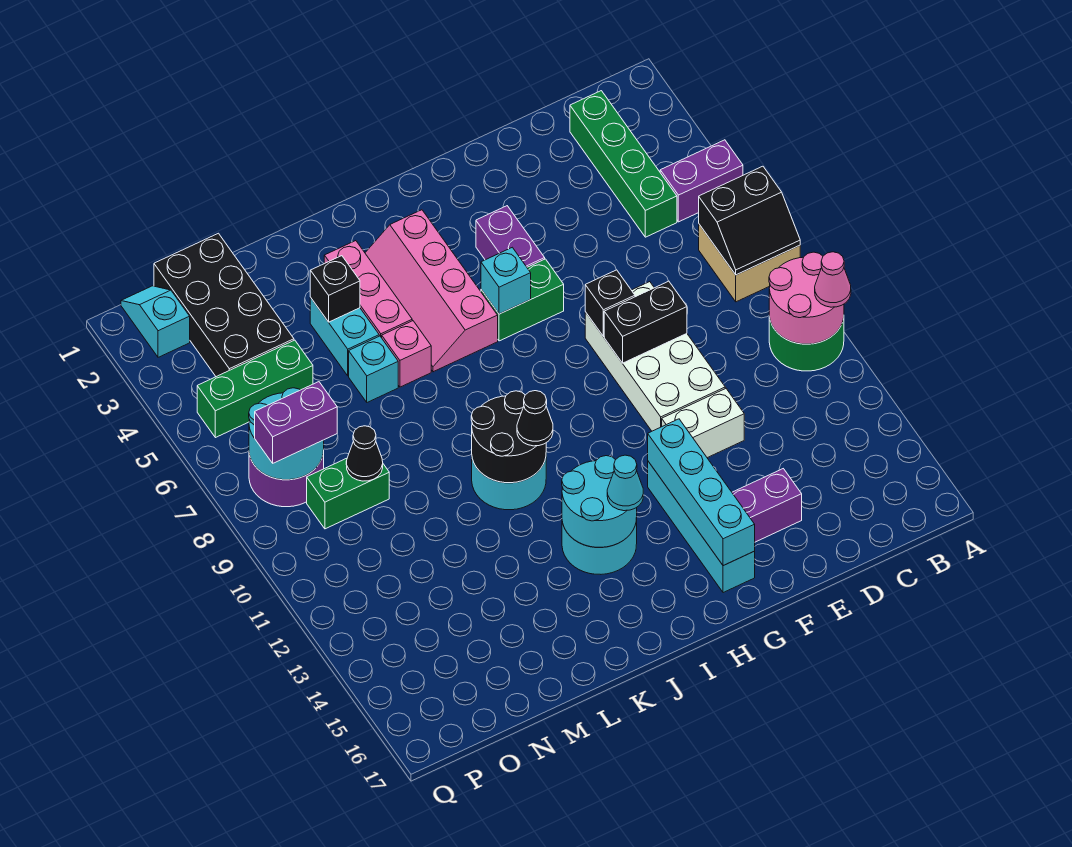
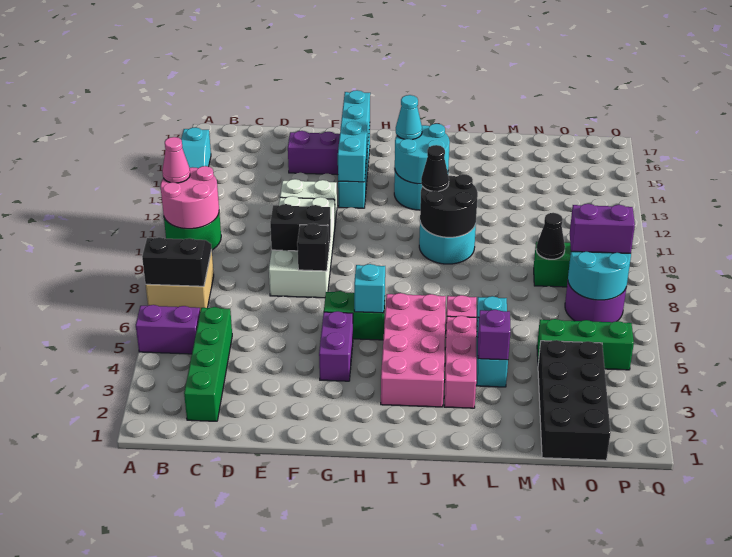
pink slope I3:J6 level 1 top I -> pink brick I3:J6 level 1
black brick L4 level 2 -> purple brick L4 level 2
cyan slope P1:P2 level 1 top 2 -> cyan slope A14:A15 level 1 top 15

